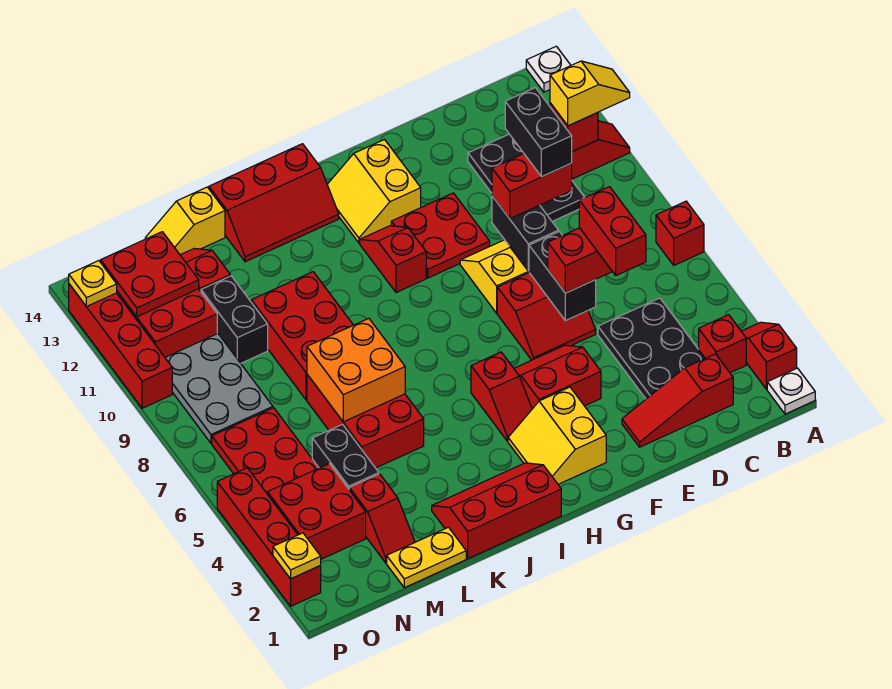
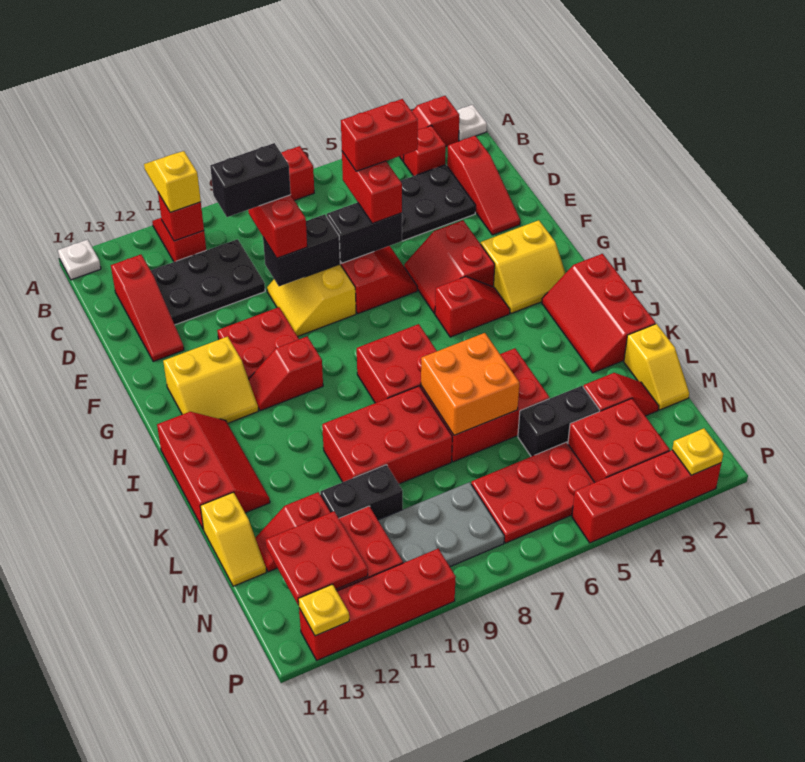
none -> red slope C13:E13 level 1 top C
none -> red brick I7:J8 level 1
yellow plate L1:M1 level 1 -> yellow slope L1:M1 level 1 top L

